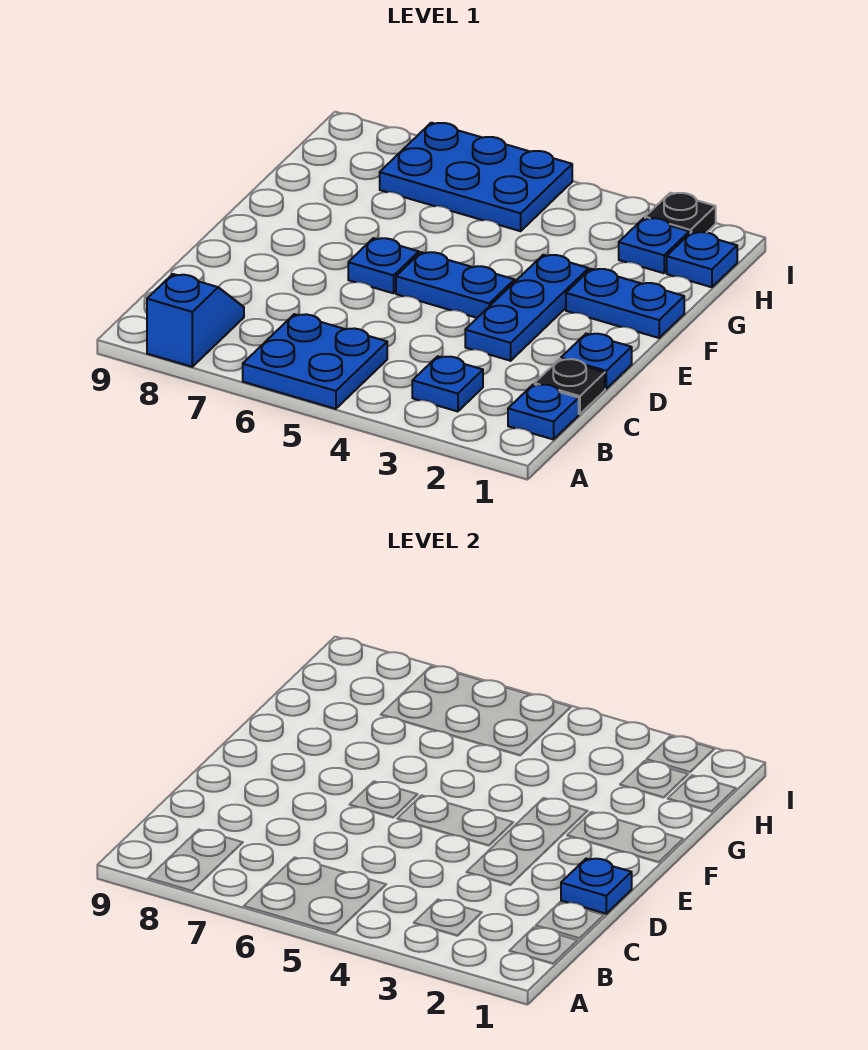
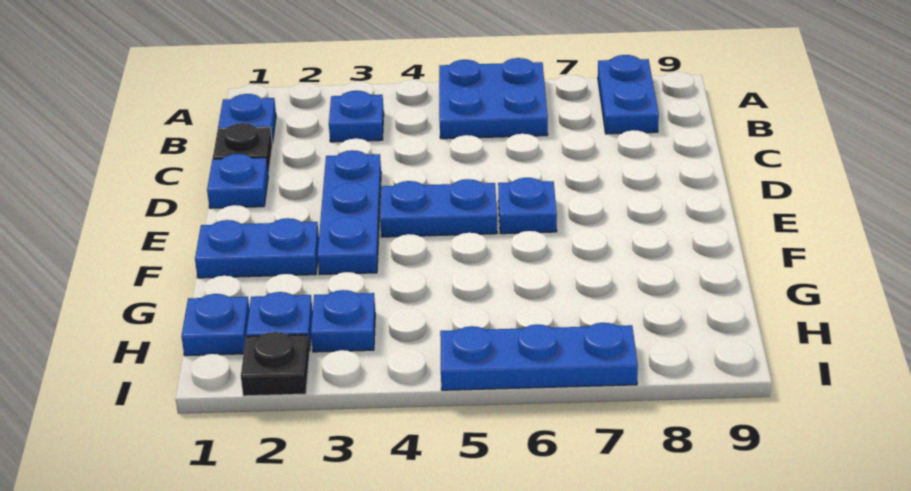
blue slope A8:B8 level 1 top A -> blue plate A8:B8 level 1
blue plate D1 level 2 -> blue plate H3 level 1
blue plate H5:I7 level 1 -> blue plate I5:I7 level 1

